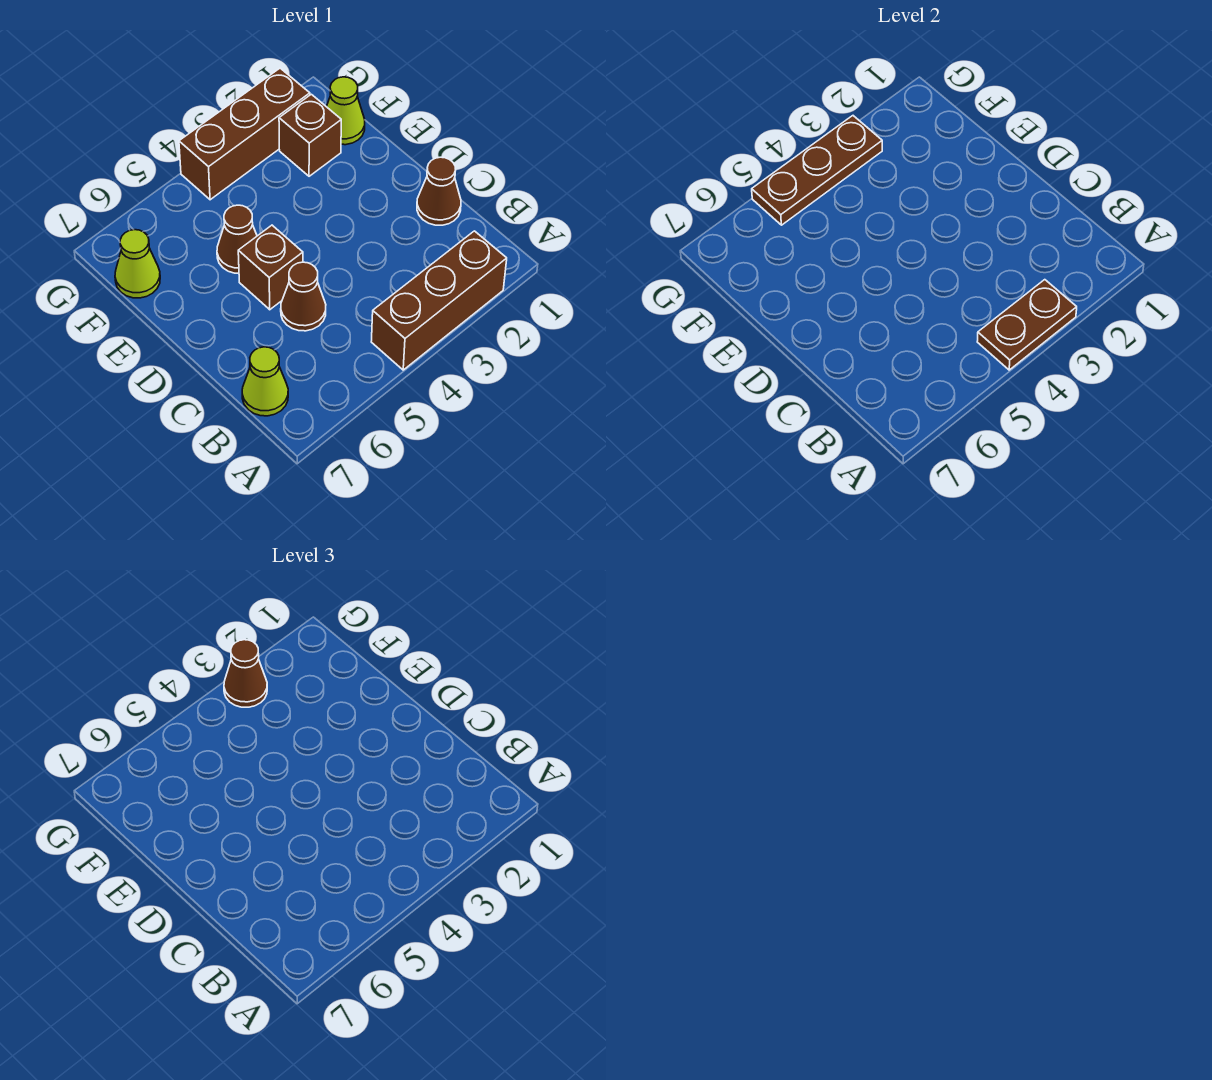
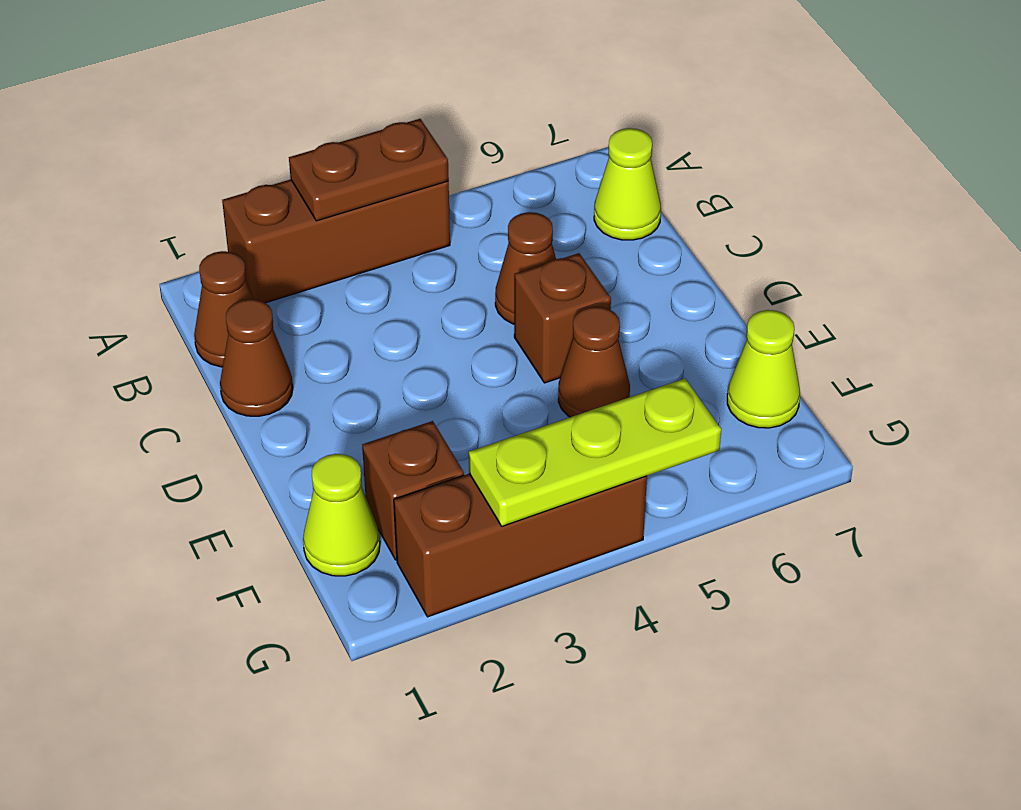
brown plate G3:G5 level 2 -> lime plate G3:G5 level 2
brown cone G3 level 3 -> brown cone B1 level 1

